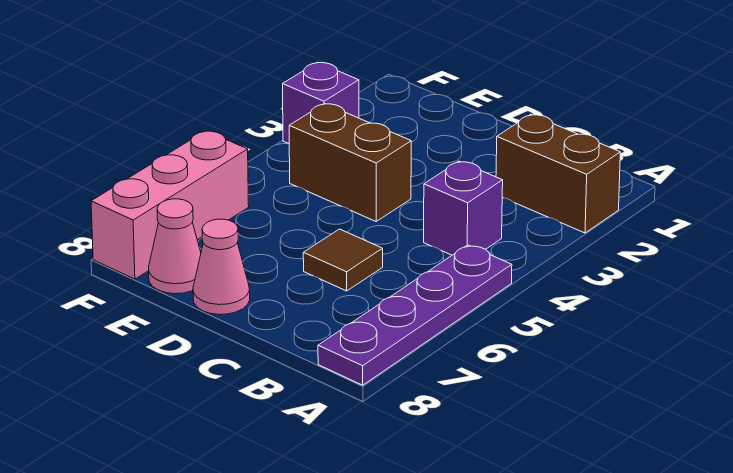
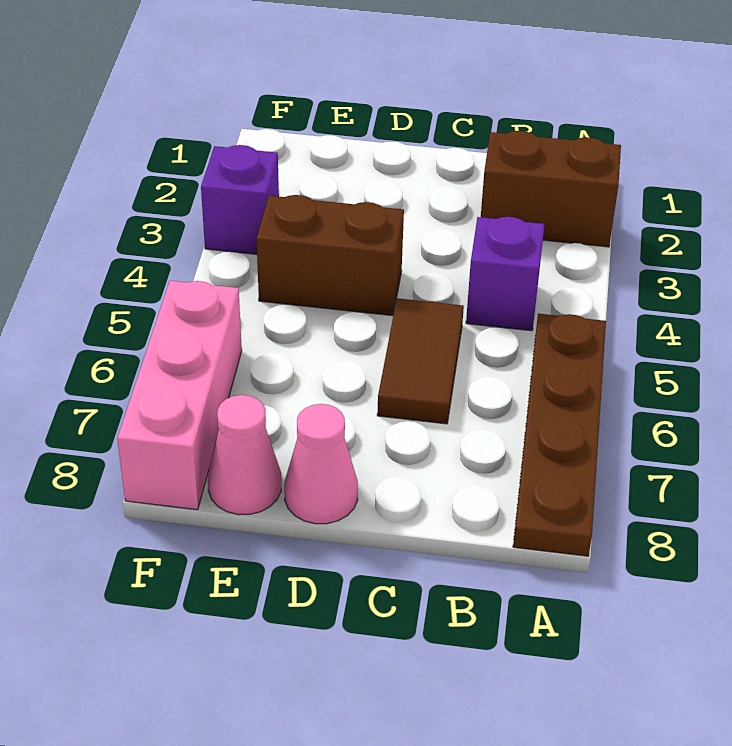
purple plate A5:A8 level 1 -> brown plate A5:A8 level 1
brown tile C6 level 1 -> brown tile C5:C6 level 1

